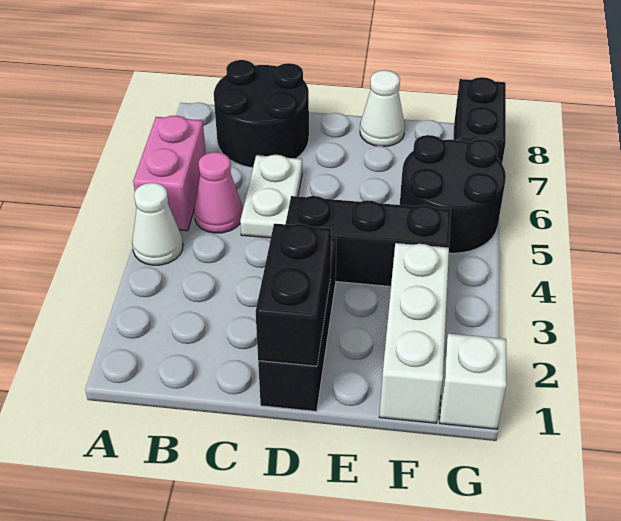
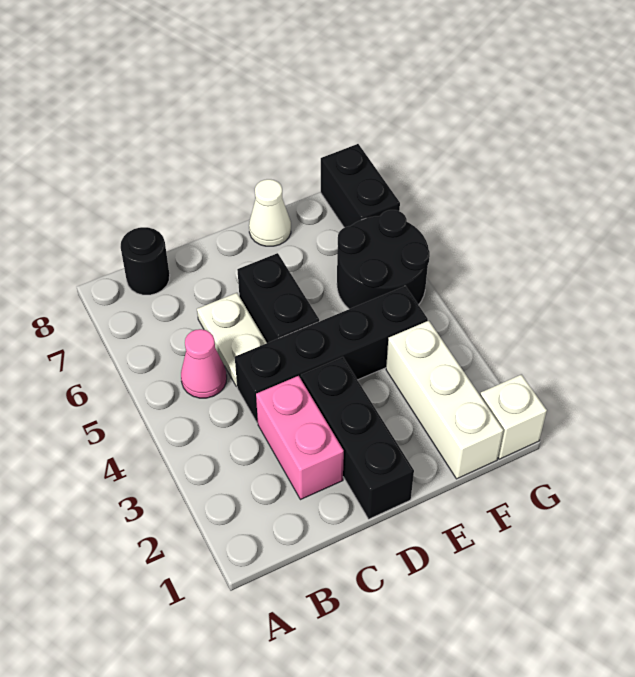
white cone A4 level 1 -> none
pink brick A5:A6 level 1 -> pink brick C2:C3 level 1
black round brick B7:C8 level 1 -> black round brick B8 level 1
black brick D1:D2 level 2 -> black brick D5:D6 level 1
black brick D4:F4 level 1 -> black brick C4:F4 level 1

